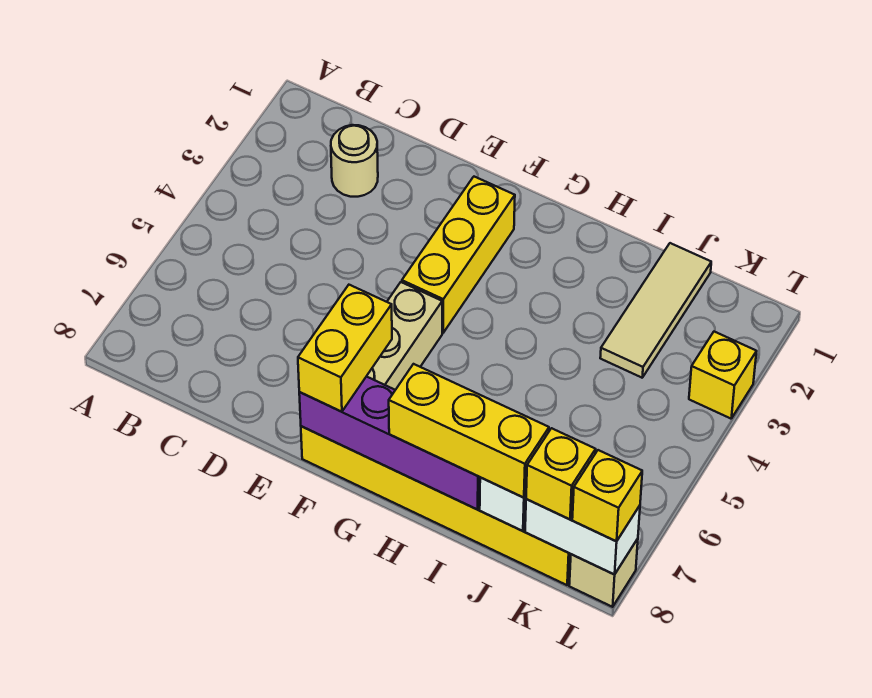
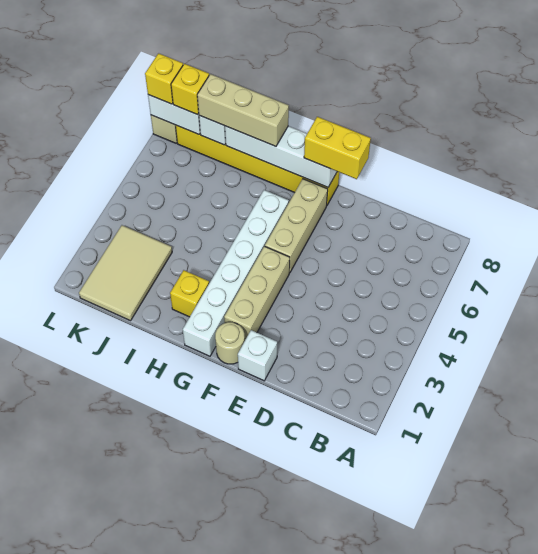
tan round brick C2 level 1 -> tan round brick F1 level 1
none -> white brick E1 level 1
yellow brick F2:F4 level 1 -> tan brick F2:F4 level 1
yellow brick F7:F8 level 3 -> yellow brick E8:F8 level 3
purple brick F8:I8 level 2 -> white brick F8:I8 level 2
none -> white brick G1:G6 level 1
yellow brick H8:J8 level 3 -> tan brick H8:J8 level 3
tan tile J1:J3 level 1 -> tan tile J1:K3 level 1
yellow brick L3 level 1 -> yellow brick H2 level 1

